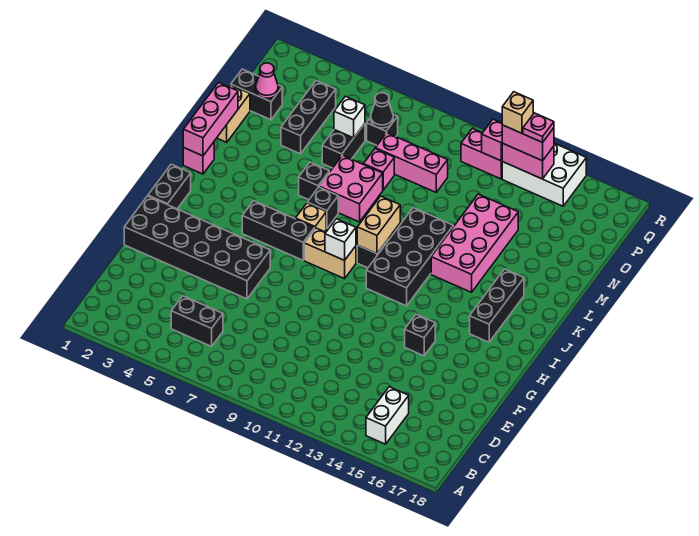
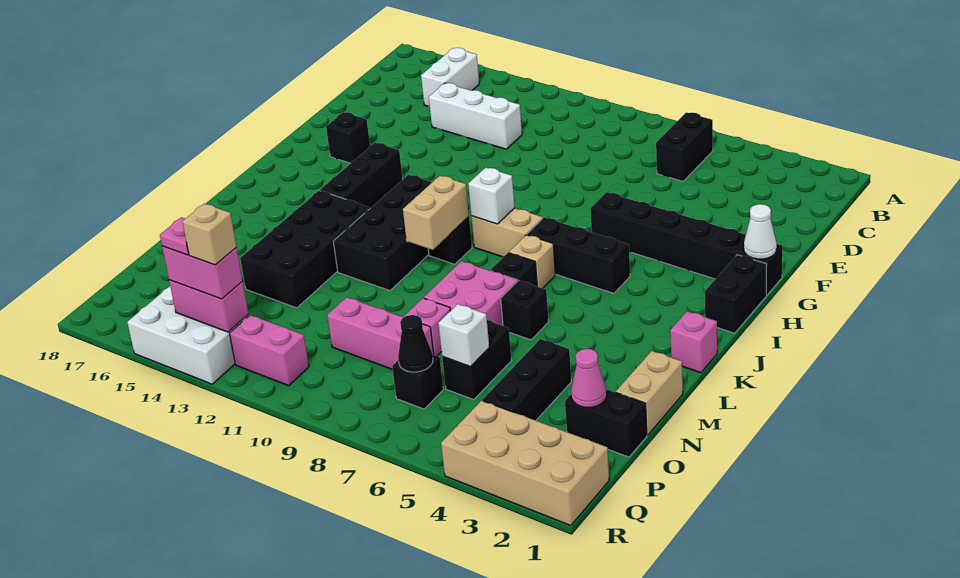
black brick C5:C6 level 1 -> black brick B6:C6 level 1
none -> white brick D12:D14 level 1
black brick F1:G6 level 1 -> black brick G1:G6 level 1
none -> white cone G1 level 2
black brick G14 level 1 -> black brick G16 level 1
black brick I16:K16 level 1 -> black brick H14:J14 level 1
pink brick K1:M1 level 2 -> none
pink brick K13:N14 level 1 -> black brick K13:N14 level 1
none -> tan brick Q1:R4 level 1
pink brick Q12 level 2 -> none

